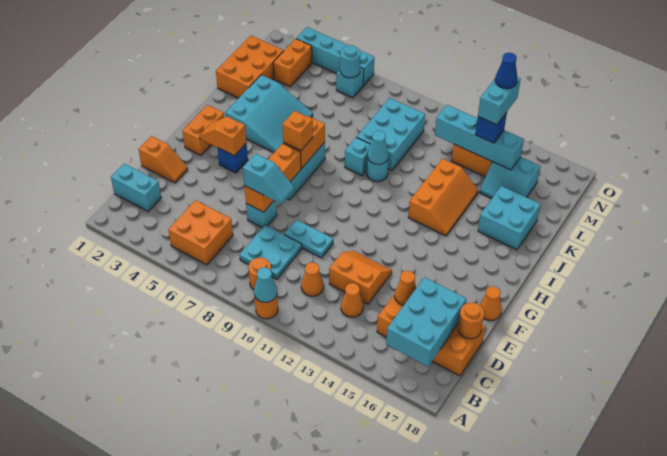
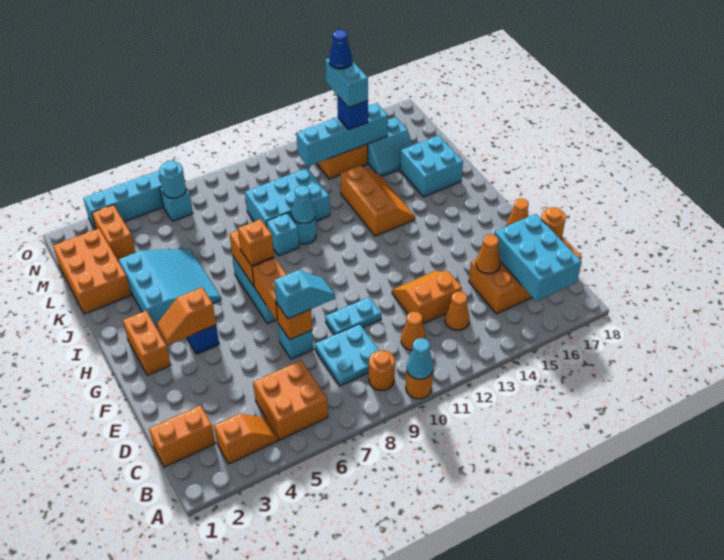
cyan brick C1:C2 level 1 -> orange brick C1:C2 level 1
orange slope E1:E2 level 1 top 1 -> orange slope B3:B4 level 1 top 3
cyan brick K9:M10 level 1 -> cyan brick K9:L11 level 1

